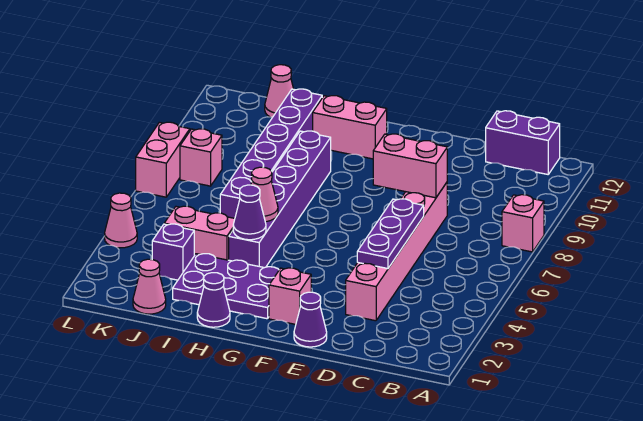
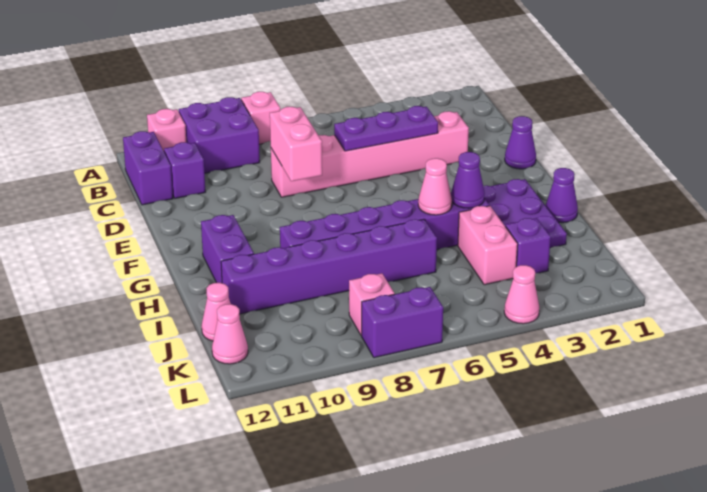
none -> purple brick A9:B10 level 1
none -> purple brick C11 level 1
pink brick F2 level 1 -> pink brick A11 level 1
pink brick G11:H11 level 1 -> purple brick G11:H11 level 1
pink cone J1 level 1 -> pink cone K12 level 1
pink brick L7:L8 level 1 -> purple brick L7:L8 level 1

